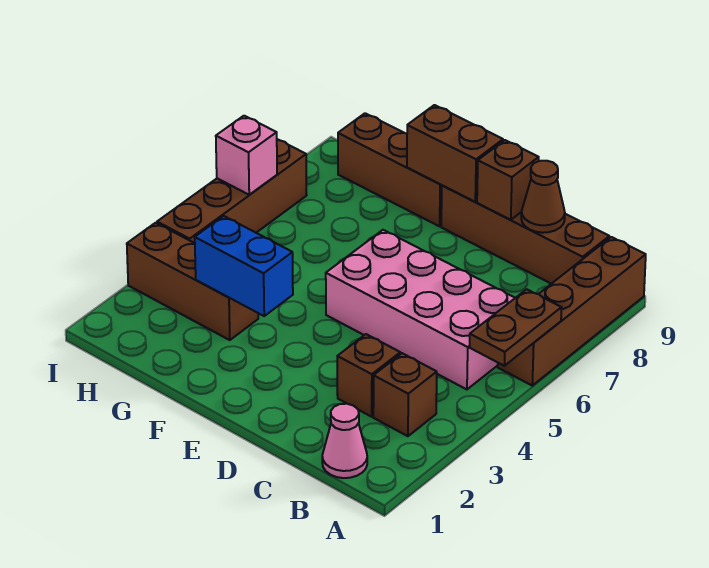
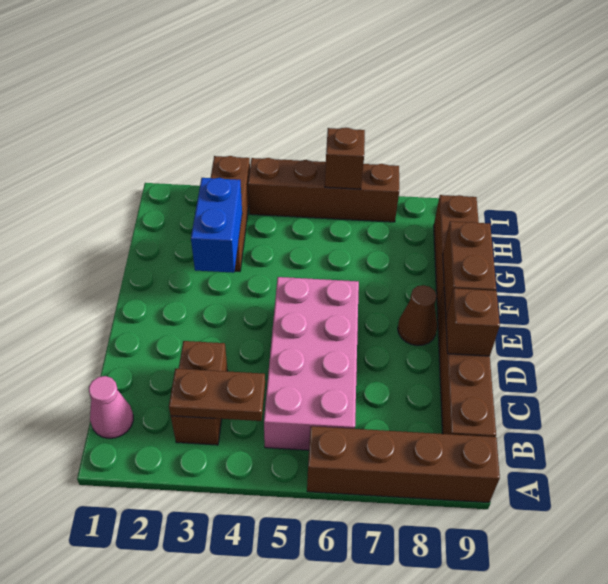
brown plate A5:A6 level 2 -> brown plate B3:B4 level 2
brown cone C9 level 2 -> brown cone E8 level 1
pink brick I6 level 2 -> brown brick I6 level 2

